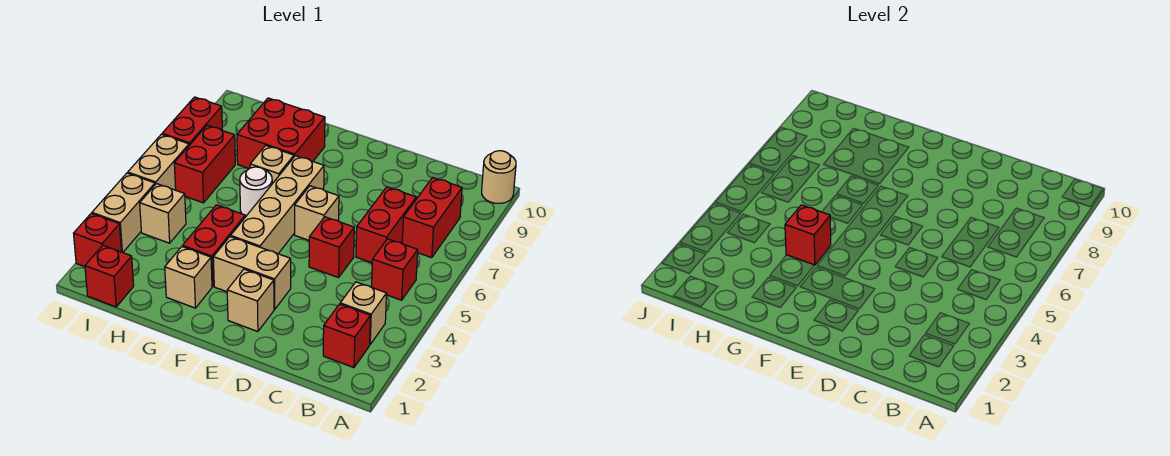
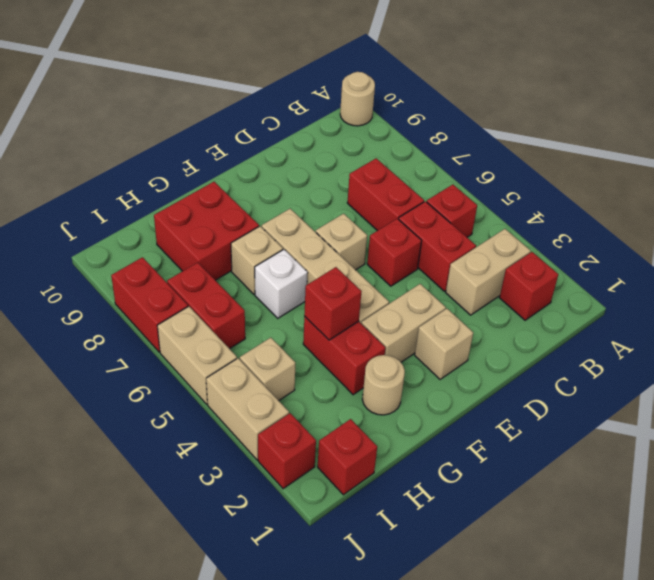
tan brick B3 level 1 -> tan brick B3:C3 level 1
red brick B7:B8 level 1 -> red brick C4:C5 level 1
tan brick G2 level 1 -> tan round brick G2 level 1
white round brick G6 level 1 -> white brick G6 level 1

